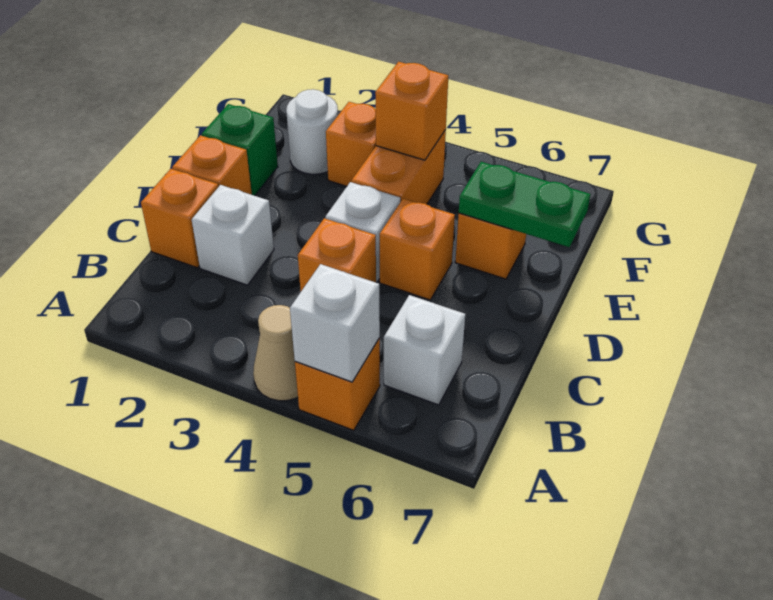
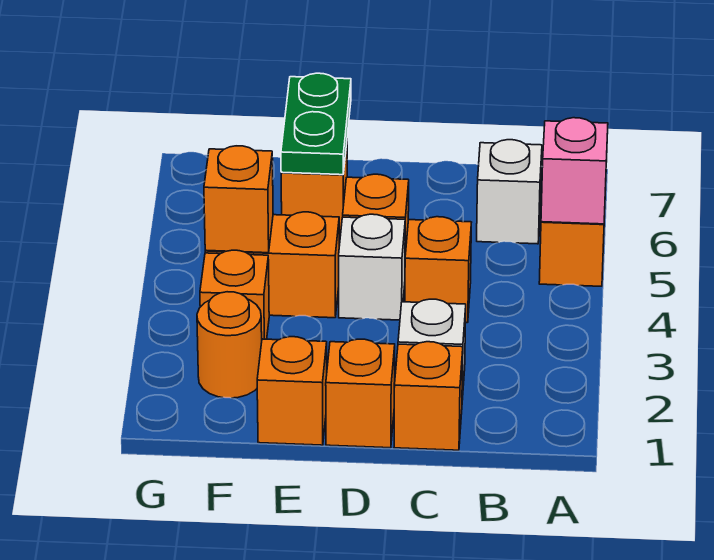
tan cone A4 level 1 -> none
white brick A5 level 2 -> pink brick A5 level 2
green brick E1 level 1 -> orange brick E1 level 1
white round brick F2 level 1 -> orange round brick F2 level 1

